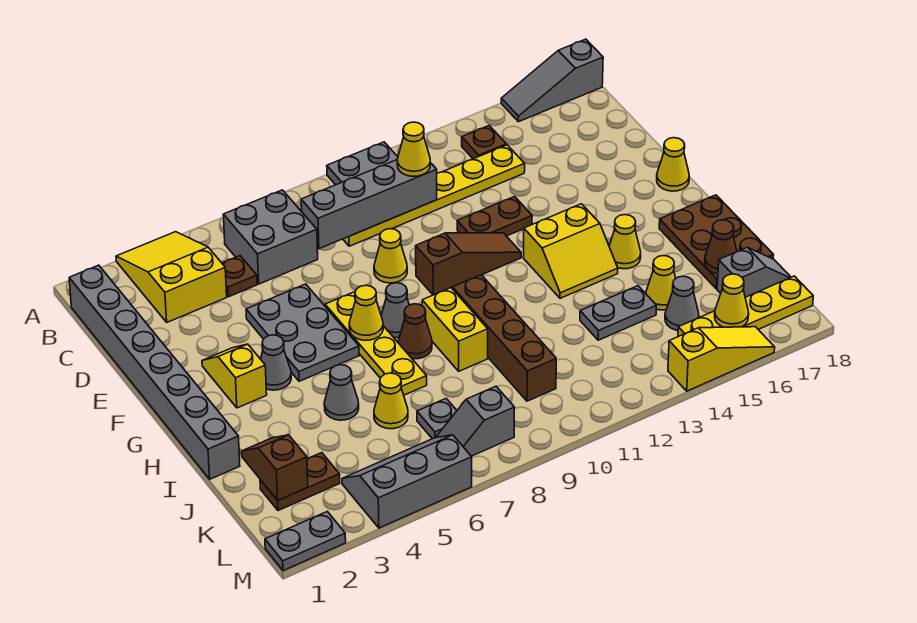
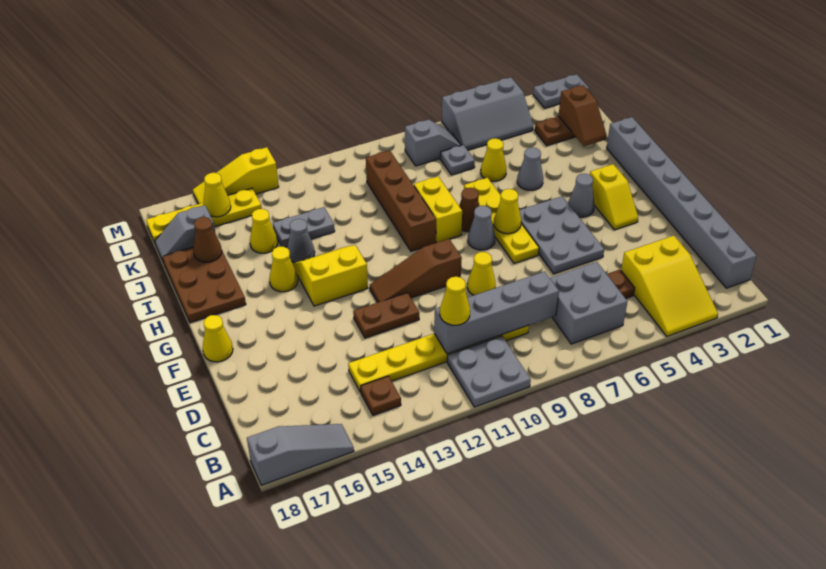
grey cone K15 level 1 -> grey cone I14 level 1

